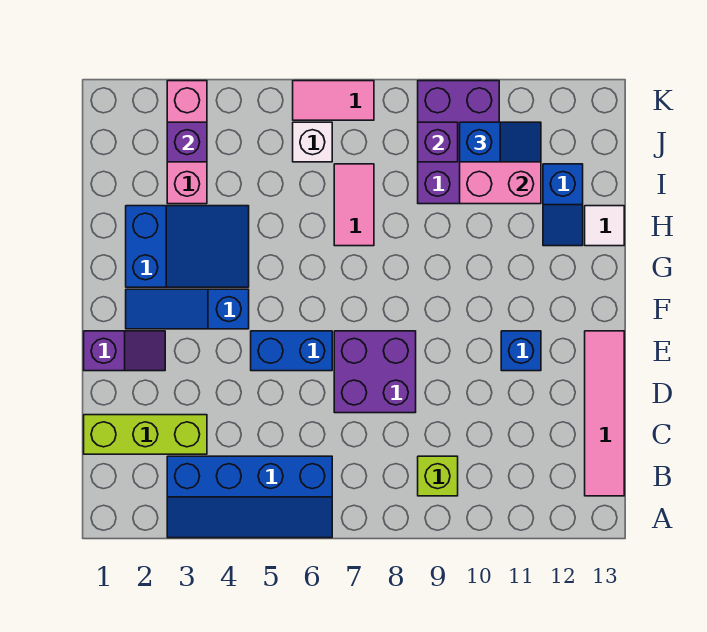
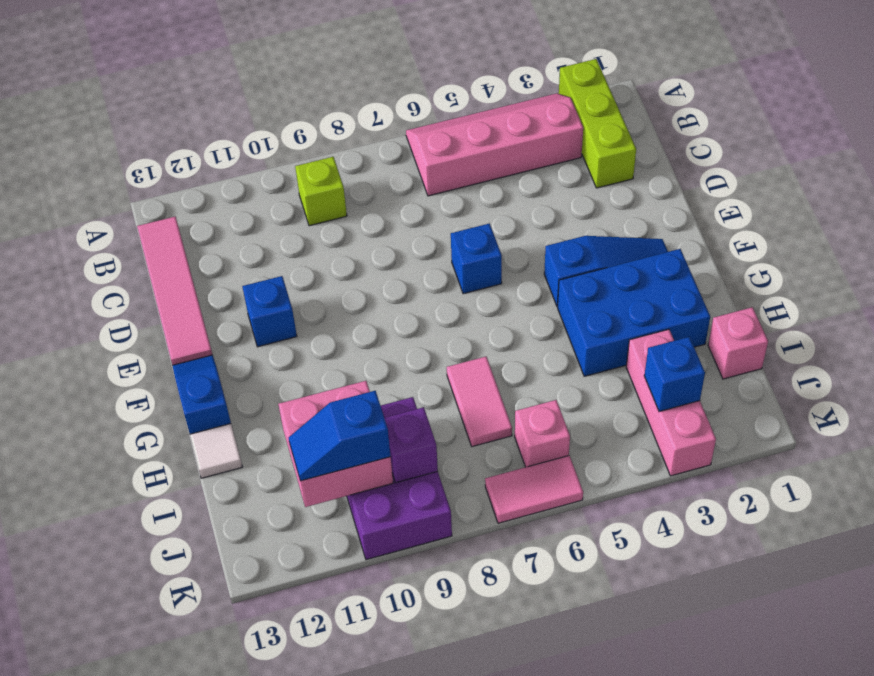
blue slope A3:B6 level 1 top B -> pink slope A3:B6 level 1 top B
lime brick C1:C3 level 1 -> lime brick A2:C2 level 1
purple brick D7:E8 level 1 -> none
purple slope E1:E2 level 1 top 1 -> none
blue brick E5:E6 level 1 -> blue brick E6 level 1
blue slope G2:H4 level 1 top 2 -> blue brick G2:H4 level 1
blue slope H12:I12 level 1 top I -> blue slope F13:G13 level 1 top G
none -> pink brick I1 level 1
purple brick J3 level 2 -> blue brick J3 level 2
white brick J6 level 1 -> pink brick J6 level 1

